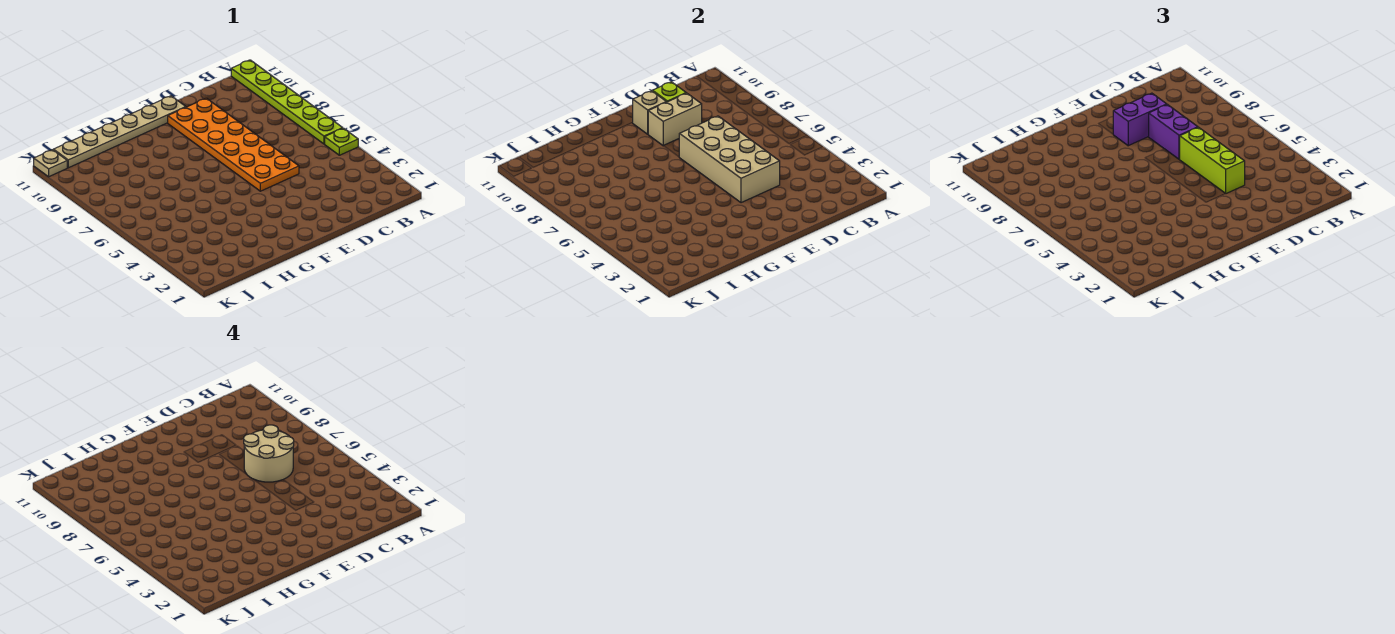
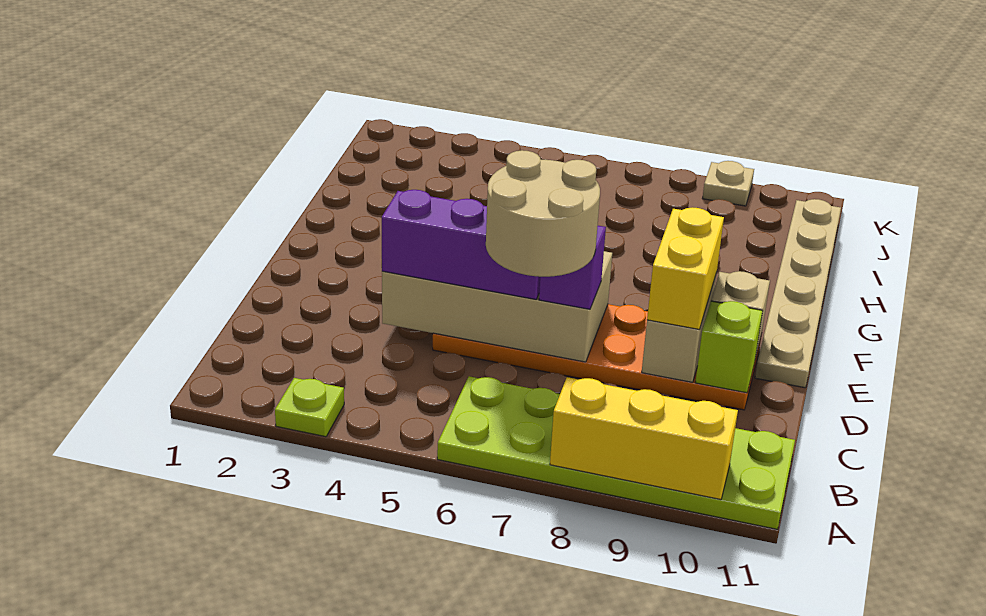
lime plate A5 level 1 -> lime plate A3 level 1
lime plate A6:A11 level 1 -> lime plate A6:B11 level 1
none -> yellow brick A8:A10 level 2
lime brick D4:D6 level 3 -> purple brick D4:D6 level 3
purple brick D7:D8 level 3 -> purple brick D7 level 3
purple brick D9:E9 level 3 -> yellow brick D9:E9 level 3
tan plate K11 level 1 -> tan plate K9 level 1

